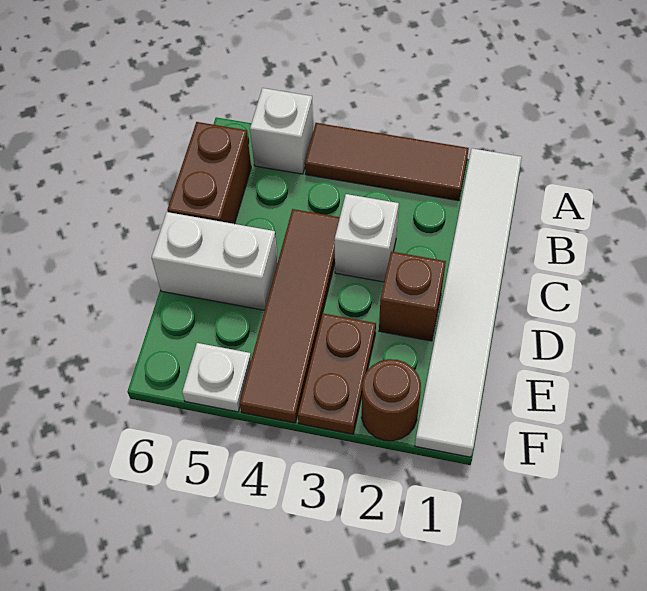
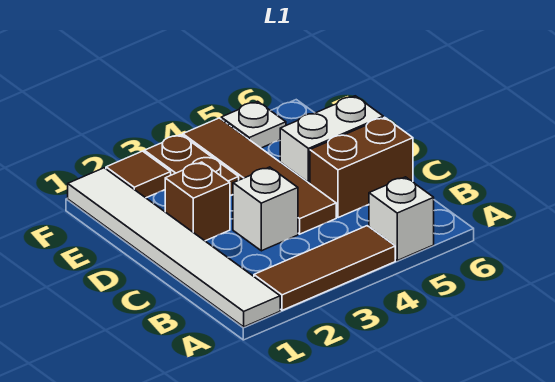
brown brick B6:C6 level 1 -> brown brick C5:C6 level 1
brown round brick F2 level 1 -> brown tile F2 level 1

